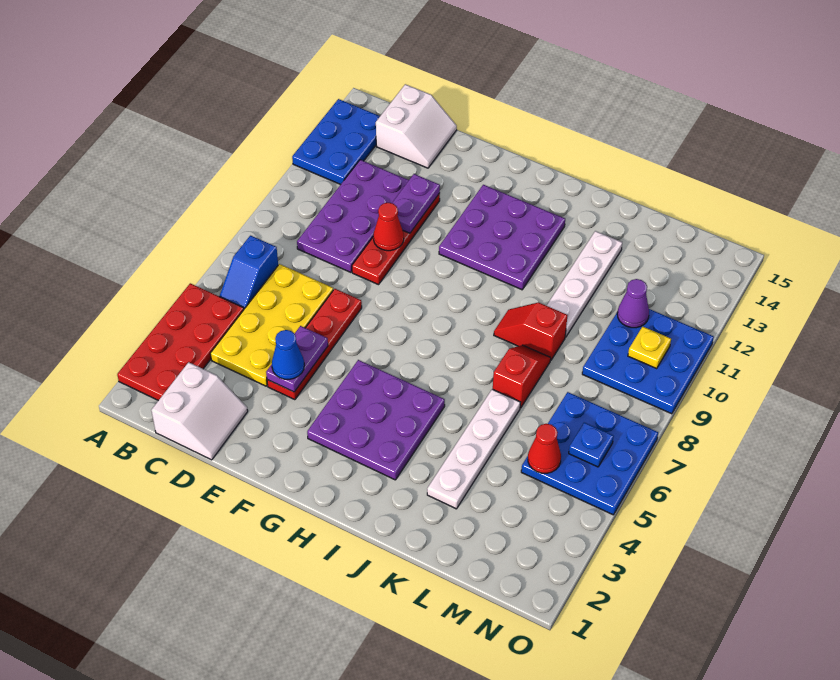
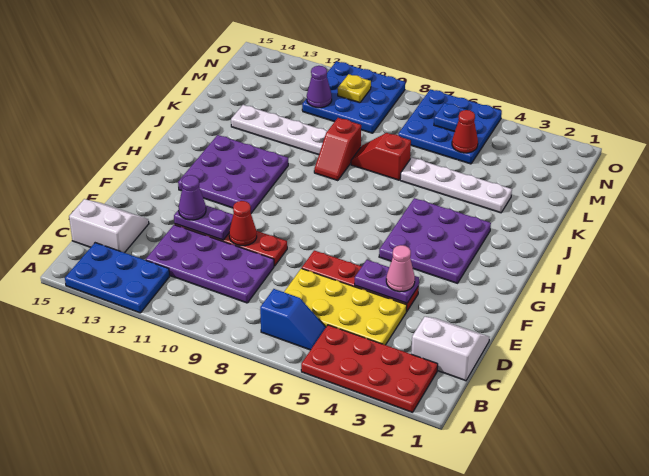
blue cone E4 level 3 -> pink cone E4 level 3
none -> purple cone E12 level 3

